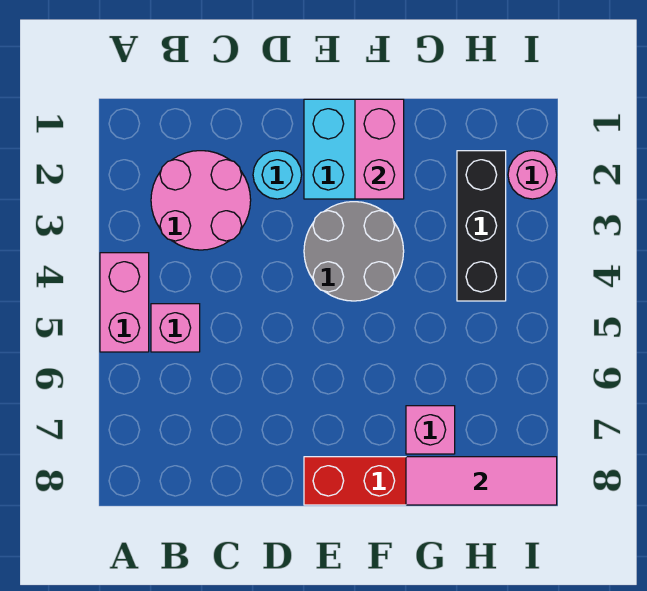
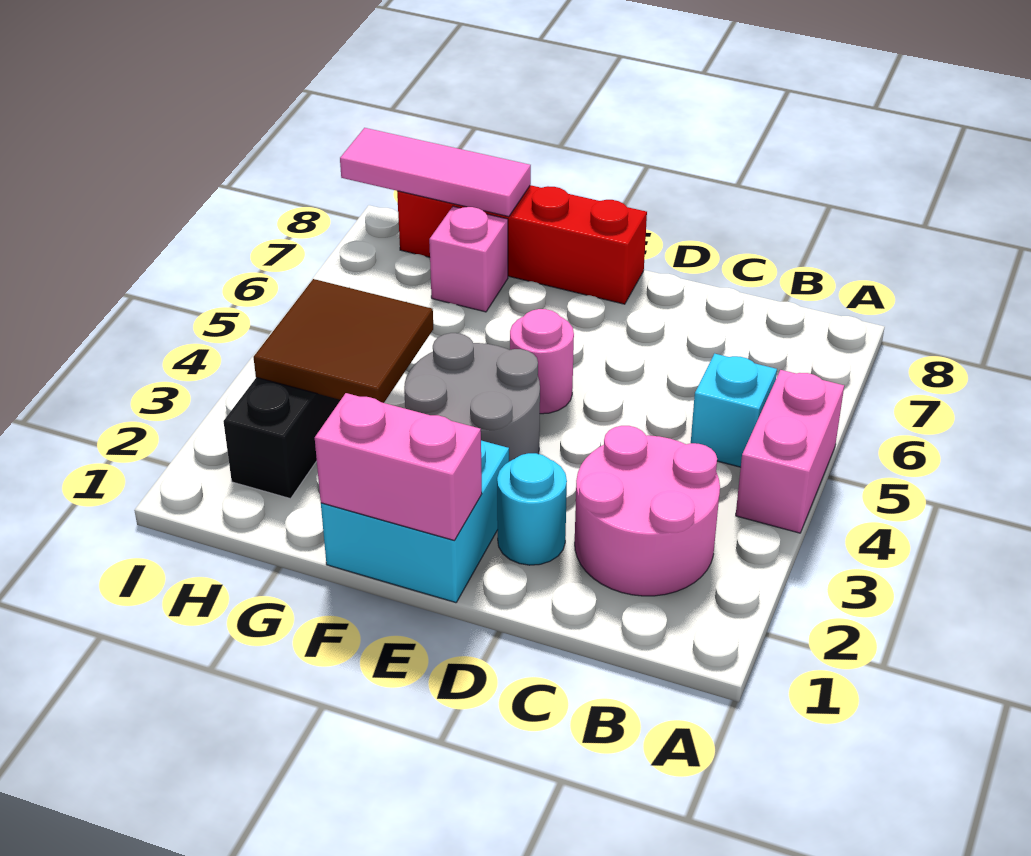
pink brick B5 level 1 -> cyan brick B5 level 1
pink brick F1:F2 level 2 -> pink brick E1:F1 level 2
none -> brown tile G3:H4 level 2
pink round brick I2 level 1 -> pink round brick E5 level 1

